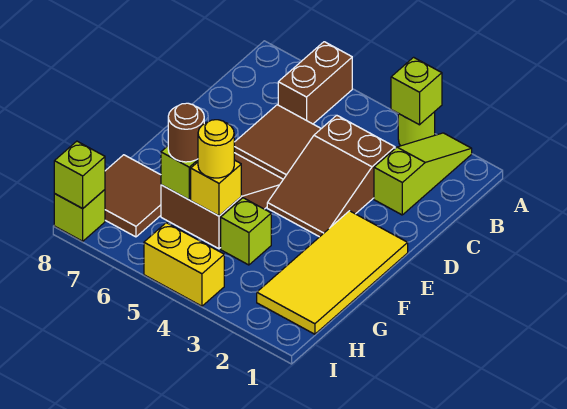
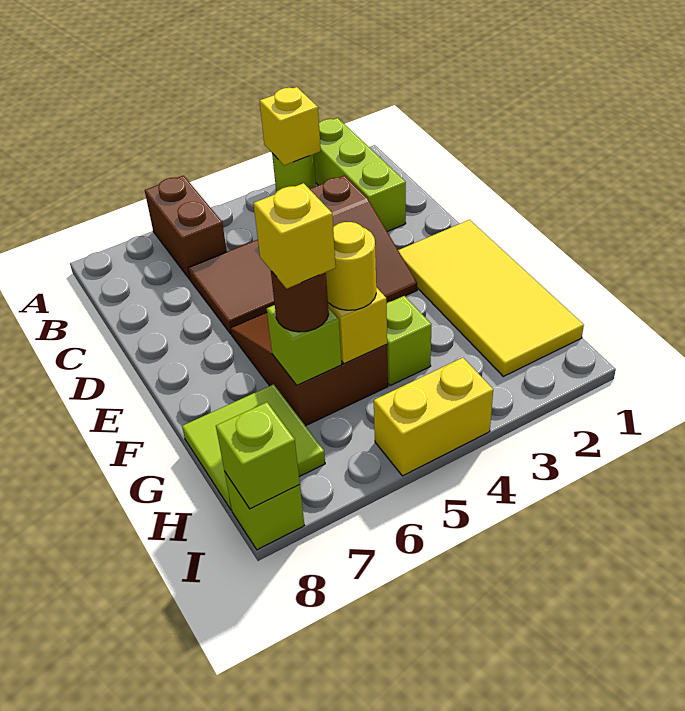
lime slope A2:C2 level 1 top C -> lime brick A2:C2 level 1
lime brick A3 level 2 -> yellow brick A3 level 2
none -> yellow brick G6 level 4
brown tile G7:H8 level 1 -> lime tile G7:H8 level 1

